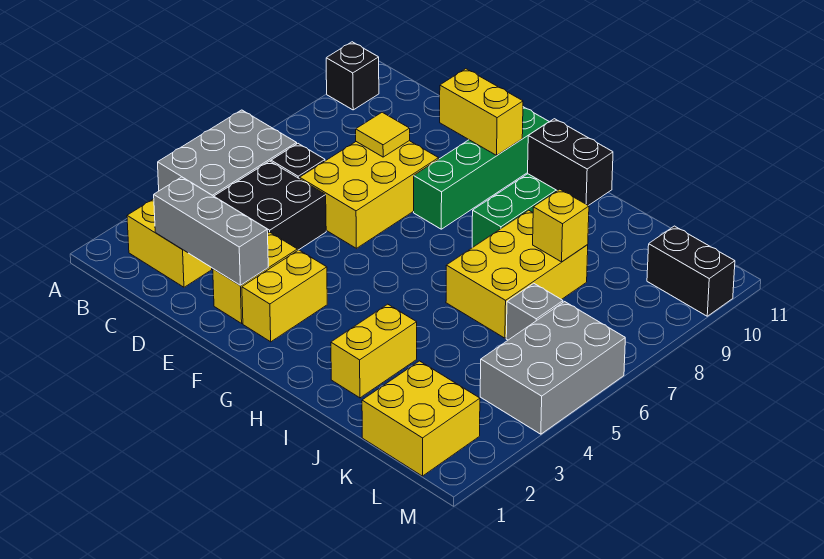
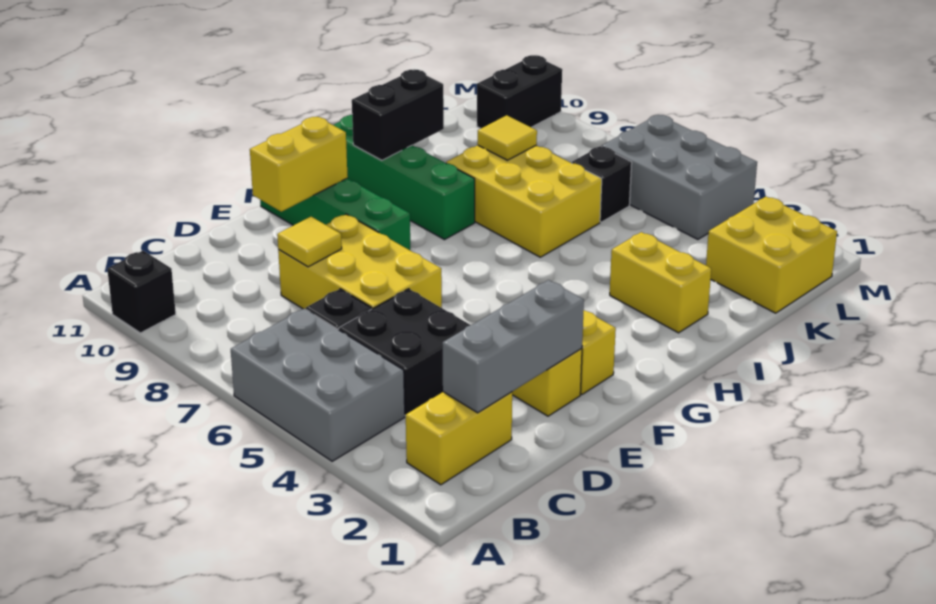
yellow brick J8 level 2 -> yellow tile J8 level 2
grey brick K6 level 1 -> black brick K6 level 1

